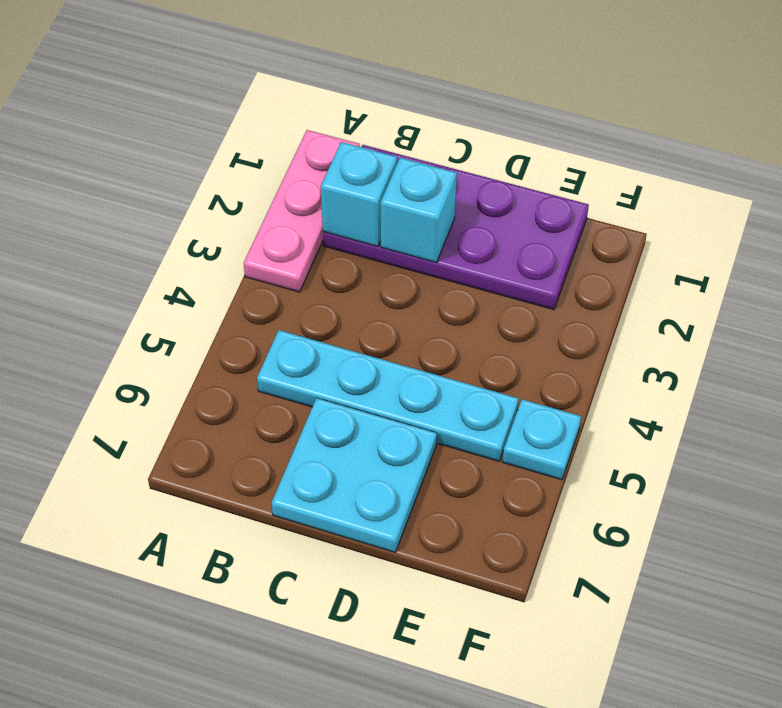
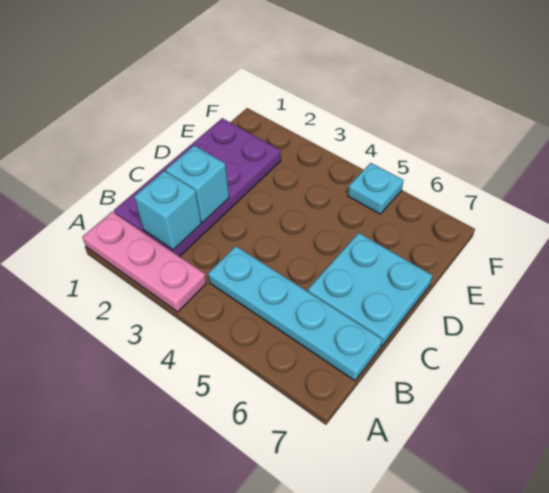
cyan plate B5:E5 level 1 -> cyan plate B4:B7 level 1

